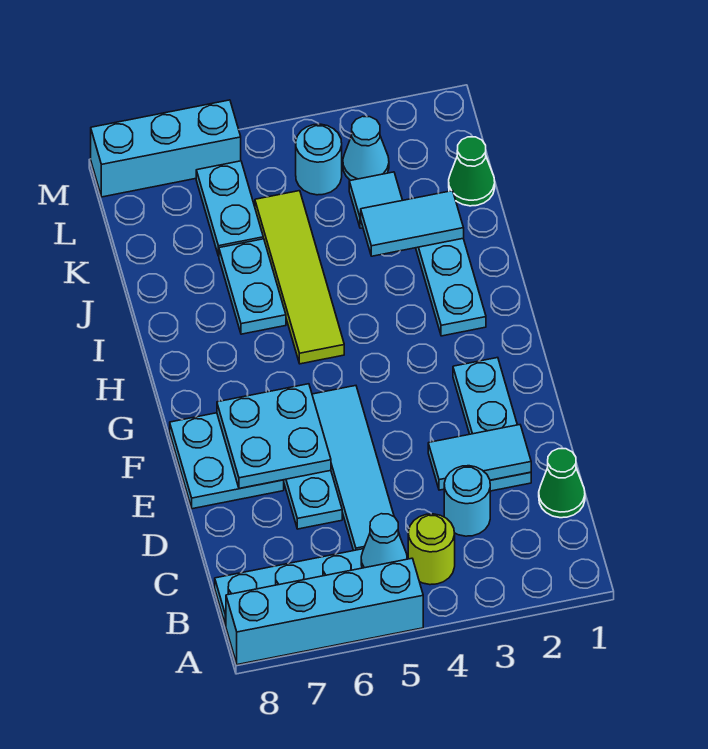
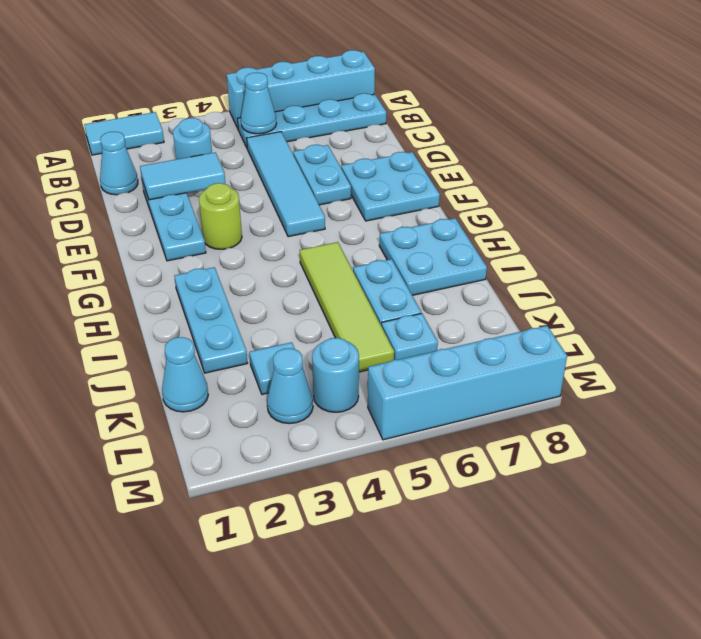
lime round brick B4 level 1 -> lime round brick F3 level 1
green cone C1 level 1 -> cyan cone C1 level 1
cyan plate E6:F7 level 2 -> cyan plate H7:I8 level 1
cyan tile J2:J3 level 2 -> cyan tile A1:A2 level 1
green cone K1 level 1 -> cyan cone K1 level 1
cyan plate K6:L6 level 1 -> cyan plate K6 level 1
cyan brick M6:M8 level 1 -> cyan brick M5:M8 level 1

